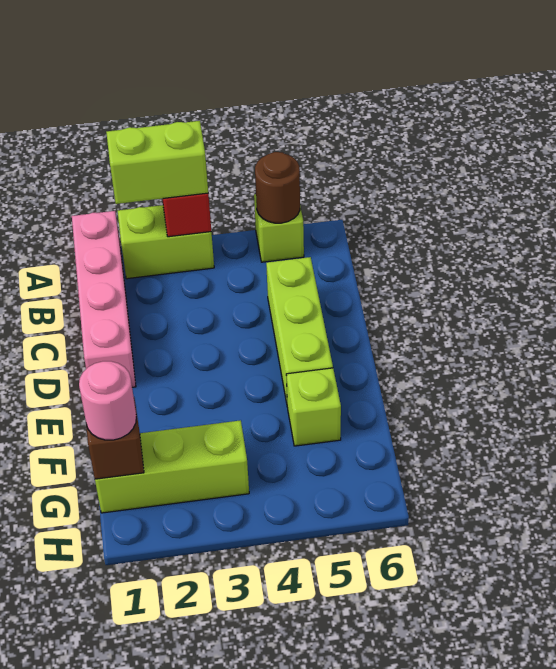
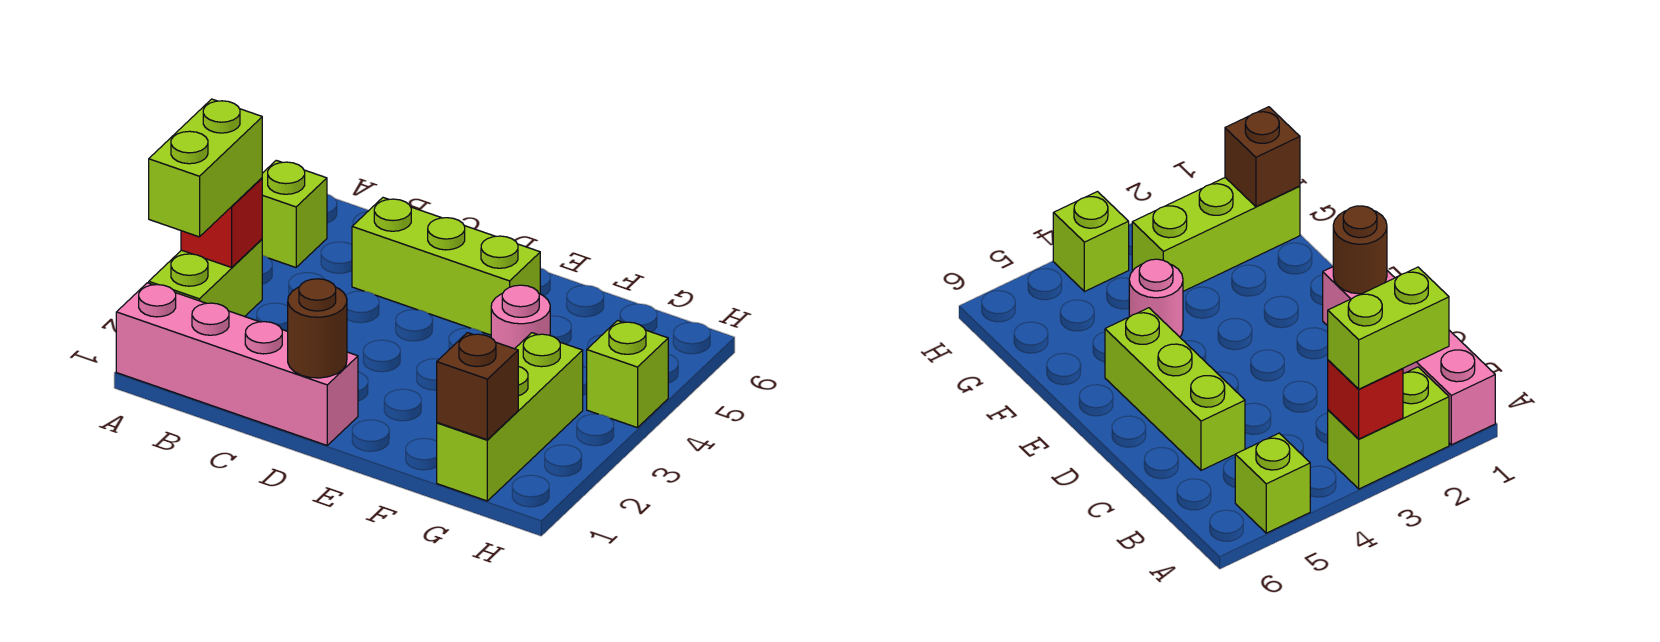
brown round brick A5 level 2 -> brown round brick D1 level 2
lime brick F5 level 1 -> lime brick H4 level 1
pink round brick G1 level 3 -> pink round brick F4 level 1

